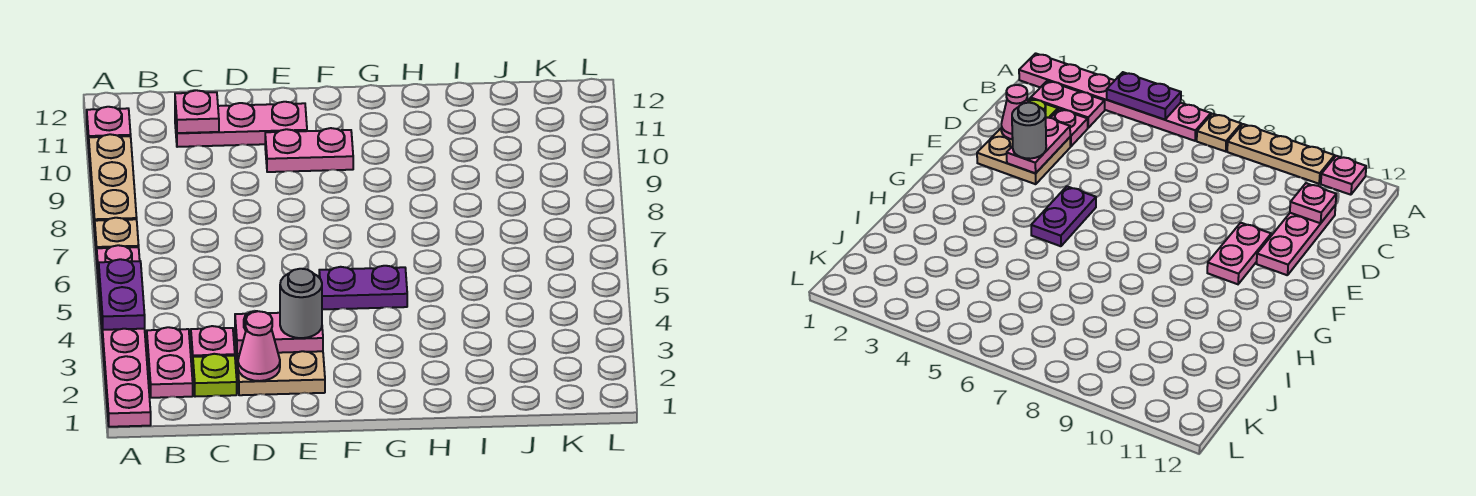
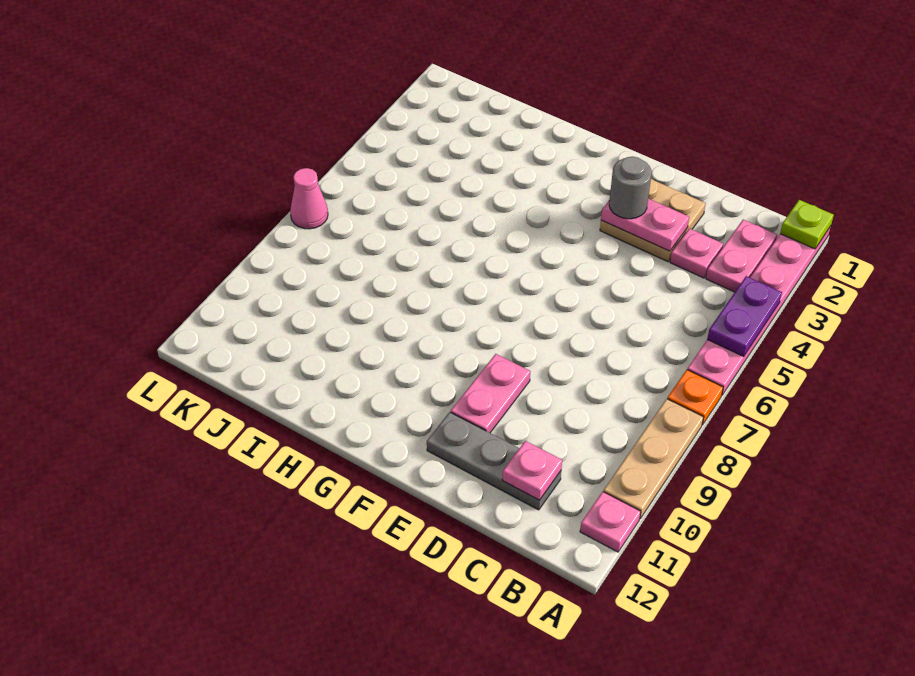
tan plate A7 level 1 -> orange plate A7 level 1
lime plate C2 level 1 -> lime plate A1 level 2
pink plate C11:E11 level 1 -> grey plate C11:E11 level 1
pink cone D2 level 2 -> pink cone L7 level 1
pink plate E10:F10 level 1 -> pink plate E9:E10 level 1
purple plate F5:G5 level 1 -> none

